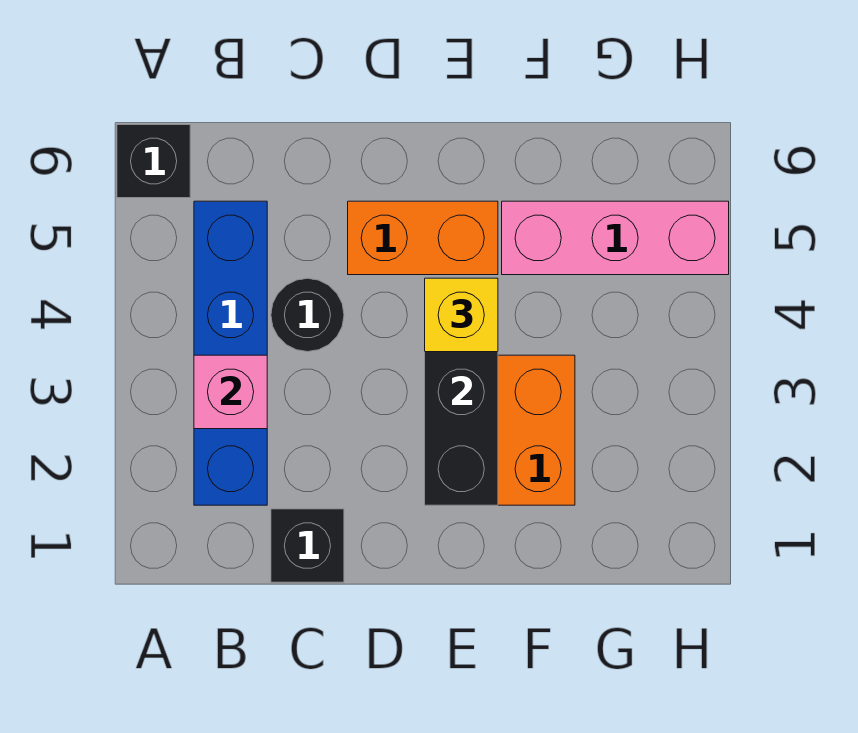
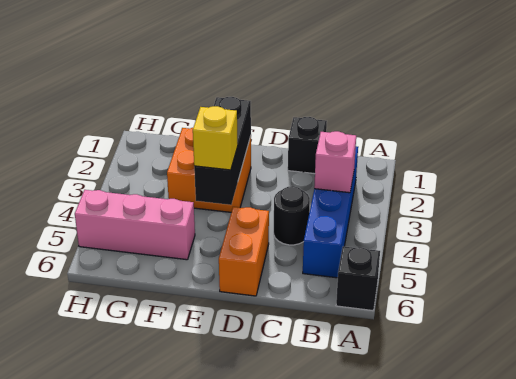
orange brick D5:E5 level 1 -> orange brick D5:D6 level 1

